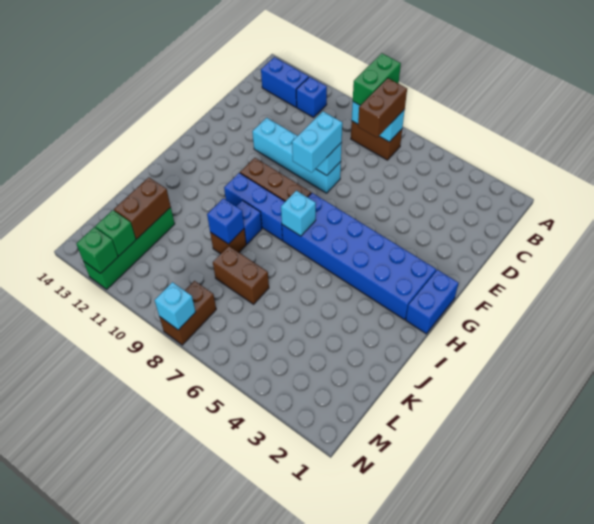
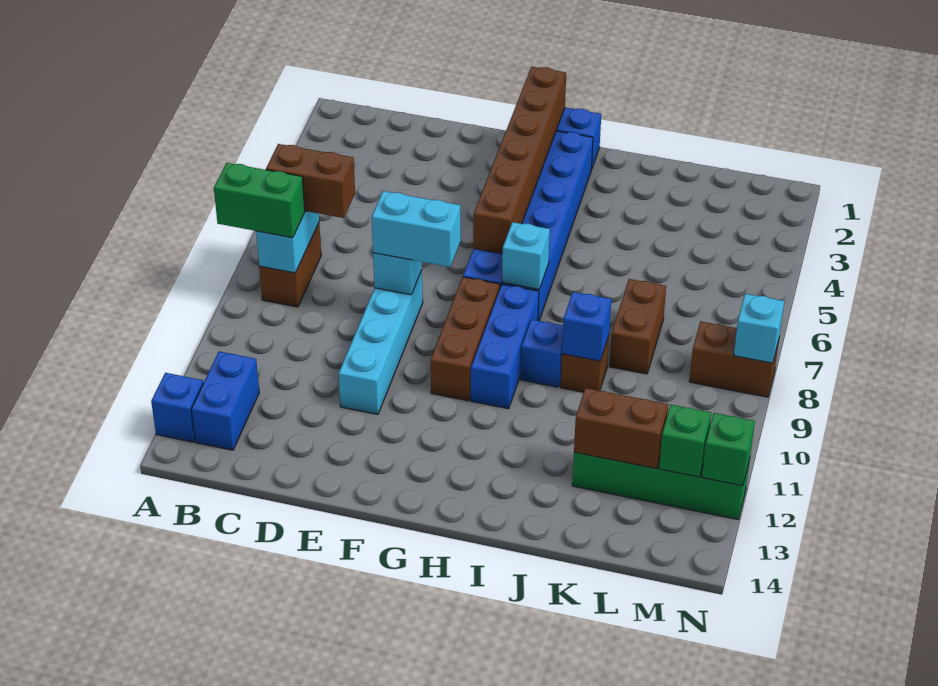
blue brick B11 level 1 -> blue brick A13 level 1
none -> brown brick G1:G6 level 2

